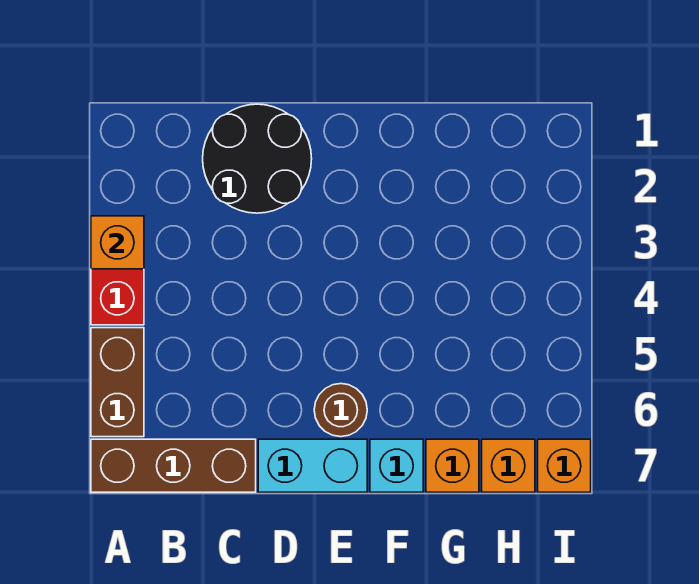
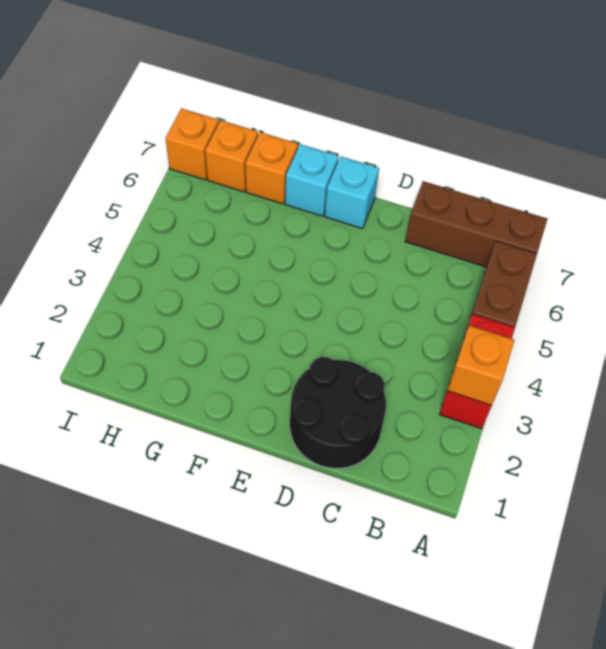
cyan brick D7:E7 level 1 -> cyan brick E7 level 1
brown round brick E6 level 1 -> none

